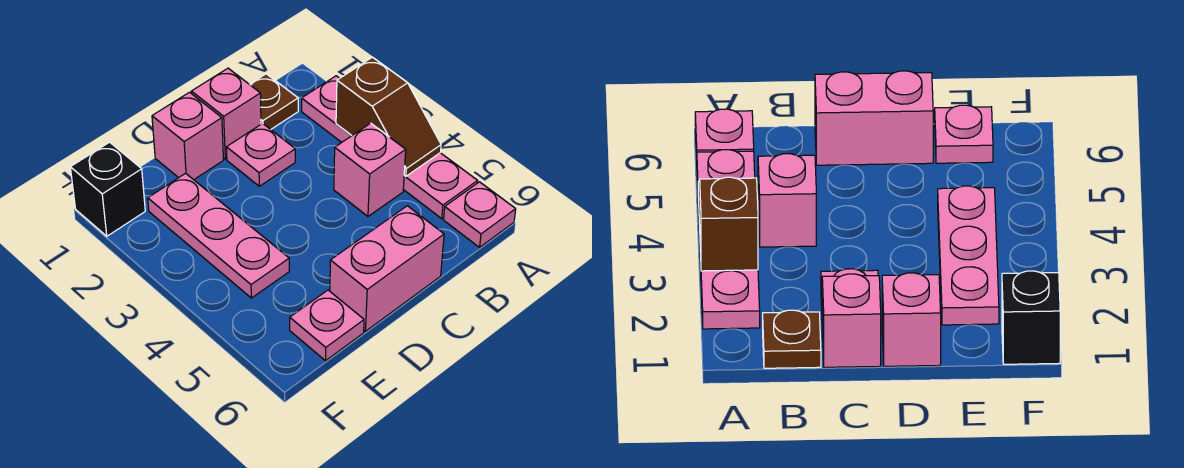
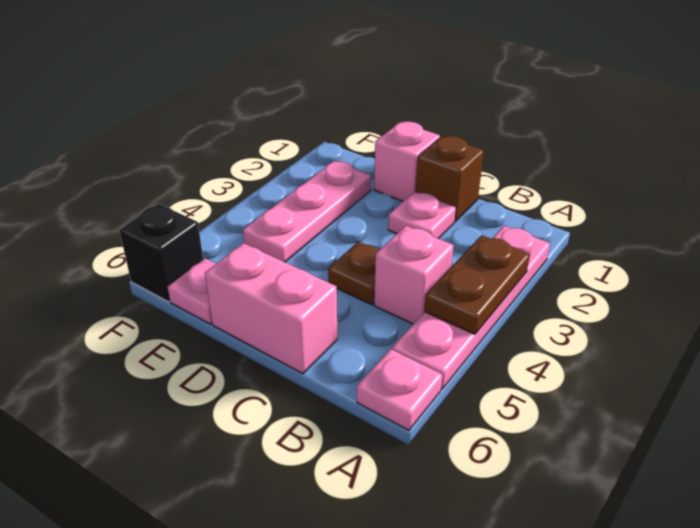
brown slope A3:A4 level 2 top 3 -> brown plate A3:A4 level 2
brown plate B1 level 1 -> brown plate C4 level 1
pink brick C1 level 1 -> brown brick C1 level 1
black brick F1 level 1 -> black brick F6 level 1

